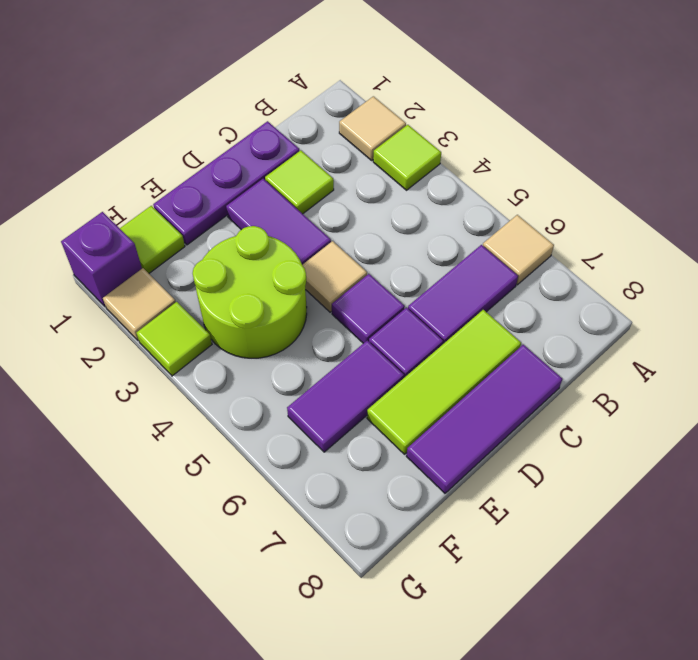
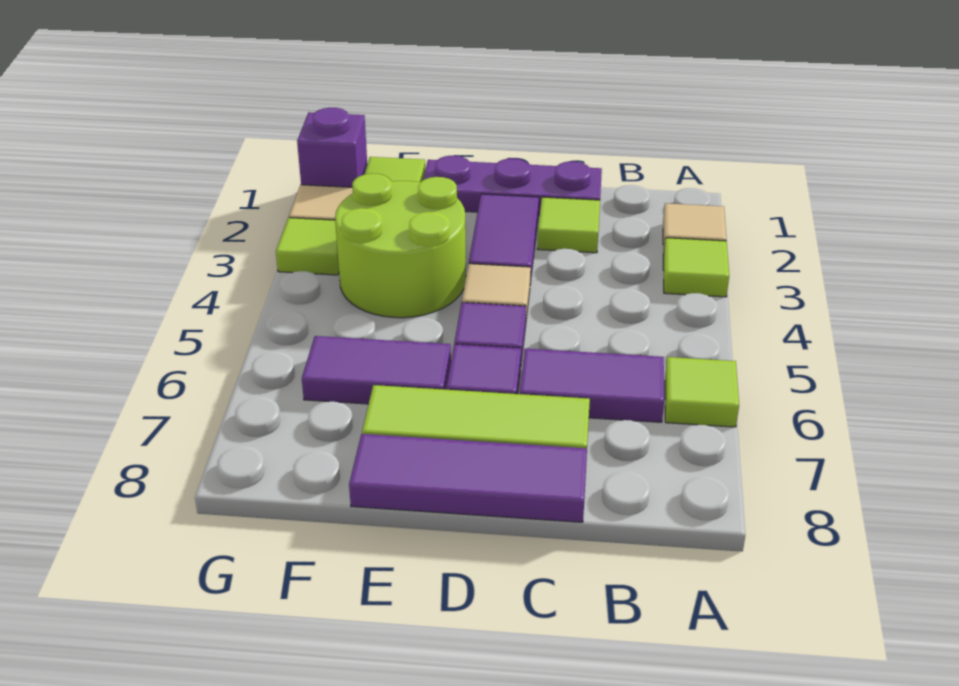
tan tile A6 level 1 -> lime tile A6 level 1

